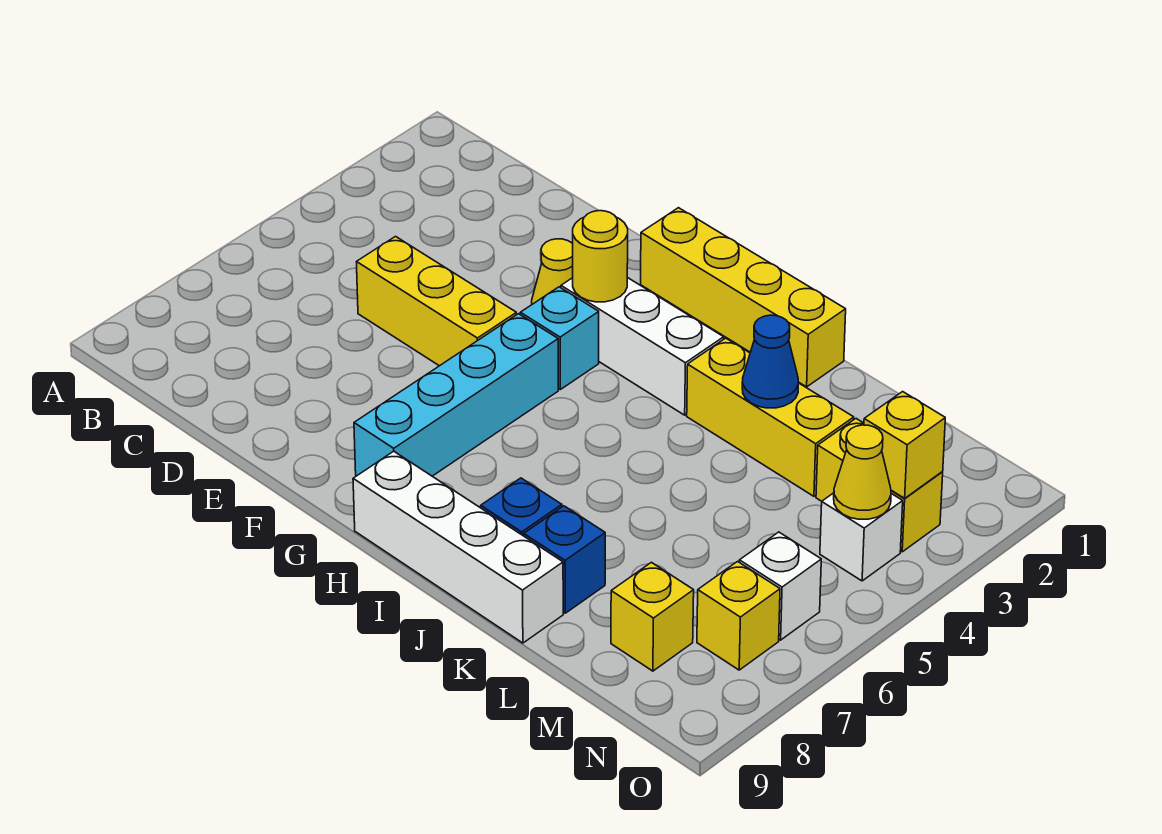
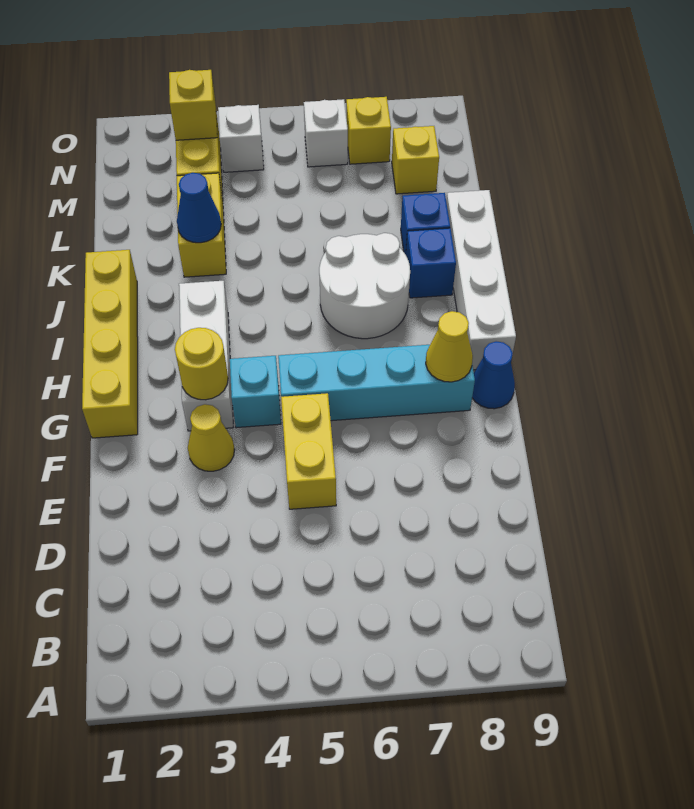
yellow brick D5:F5 level 1 -> yellow brick E5:F5 level 1
none -> blue cone G9 level 1
none -> white round brick I6:J7 level 1
yellow brick J3:L3 level 1 -> yellow brick K3:L3 level 1
yellow cone N4 level 2 -> yellow cone G8 level 2

